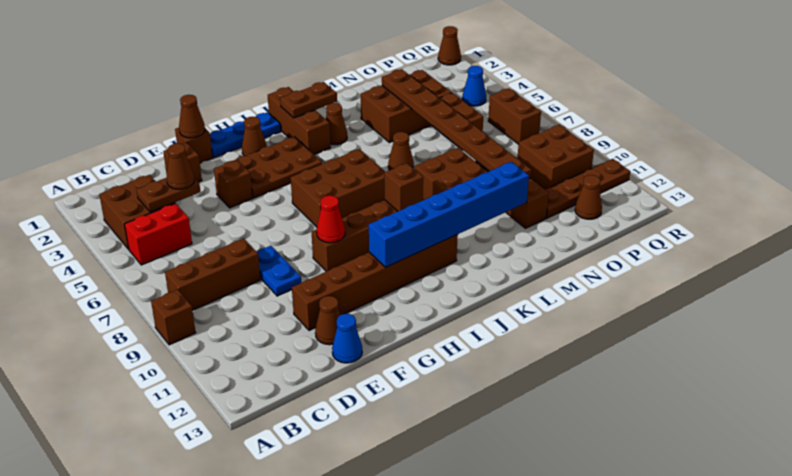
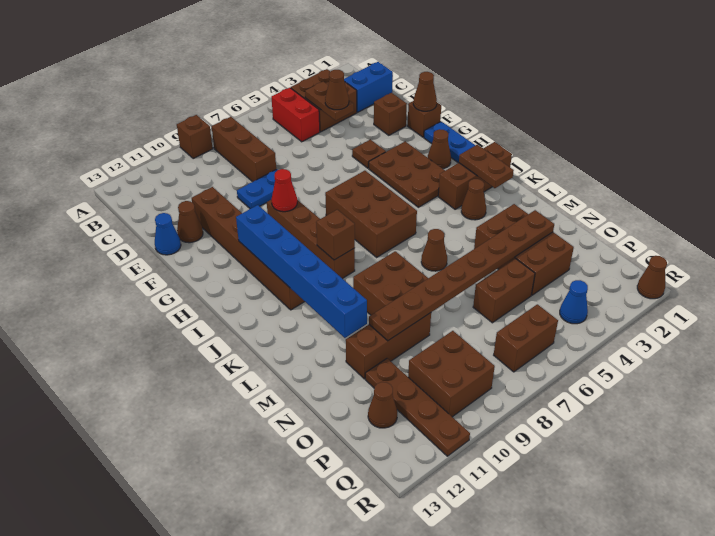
none -> blue brick C1:C2 level 1
brown brick F4 level 1 -> brown plate F4 level 1

